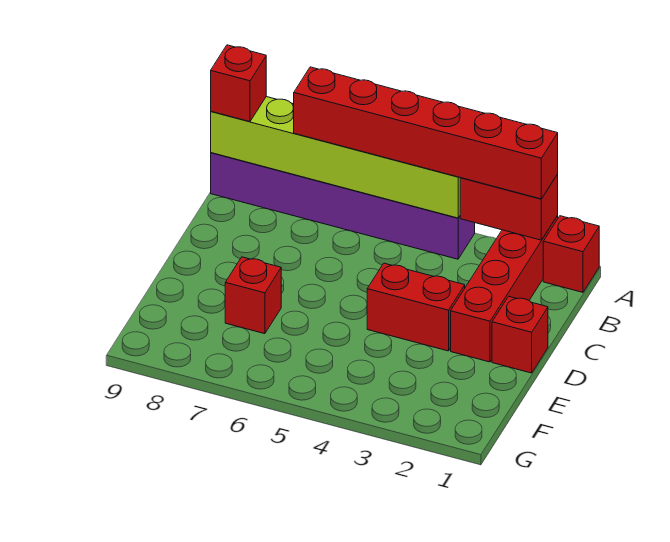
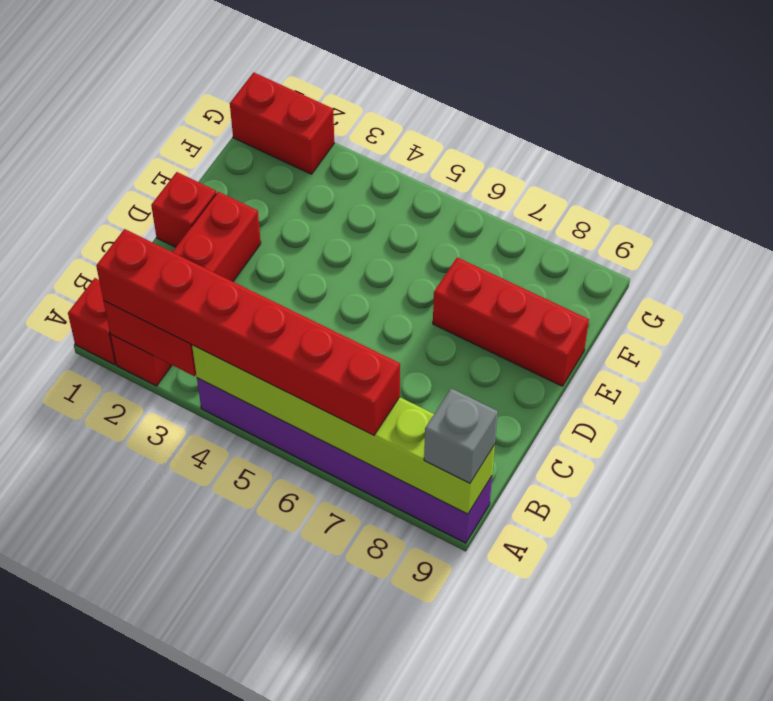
red brick A9 level 3 -> grey brick A9 level 3
red brick D3:D4 level 1 -> red brick G1:G2 level 1
red brick E7 level 1 -> red brick E7:E9 level 1

